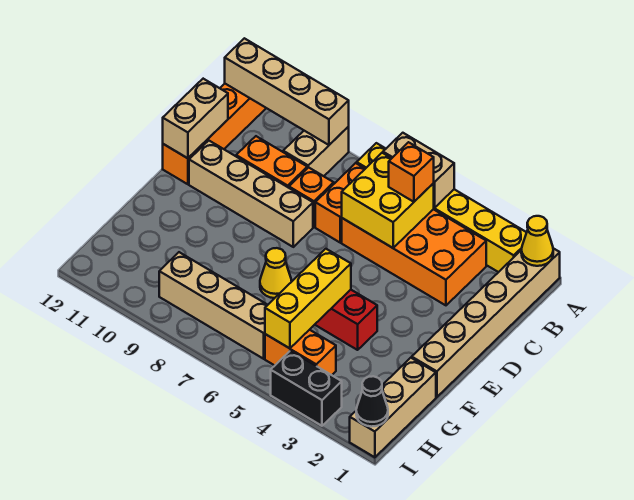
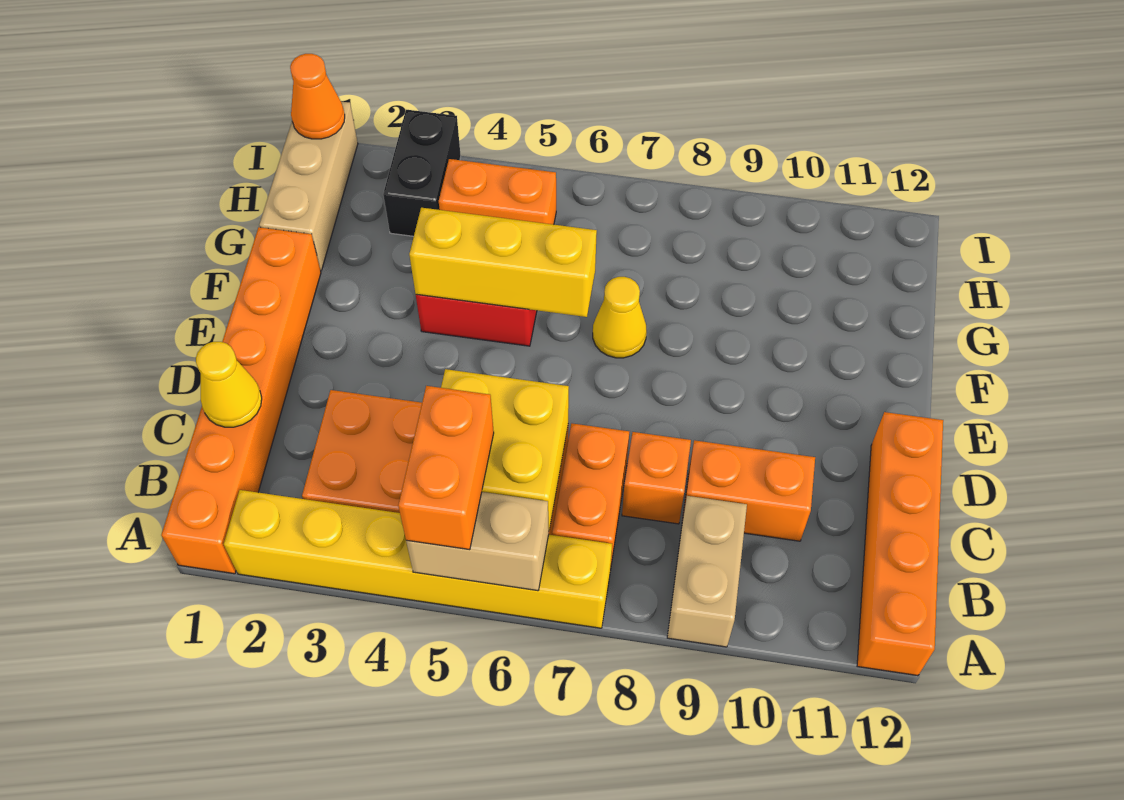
tan brick A1:F1 level 1 -> orange brick A1:F1 level 1
yellow cone A1 level 2 -> yellow cone C1 level 2
tan brick A9:A12 level 2 -> none
orange brick B5 level 3 -> orange brick A5:B5 level 3
tan brick C12:D12 level 2 -> none
tan brick D8:D11 level 1 -> none
yellow brick F5:H5 level 2 -> yellow brick F4:F6 level 2
tan brick H6:H9 level 1 -> none
black cone I1 level 2 -> orange cone I1 level 2
black brick I3:I4 level 1 -> black brick H3:I3 level 1

